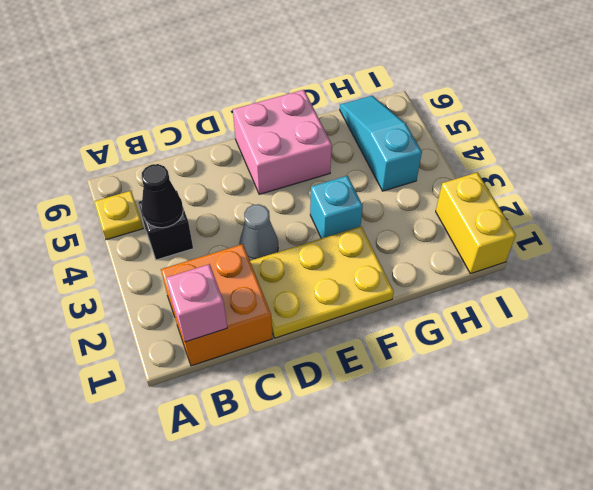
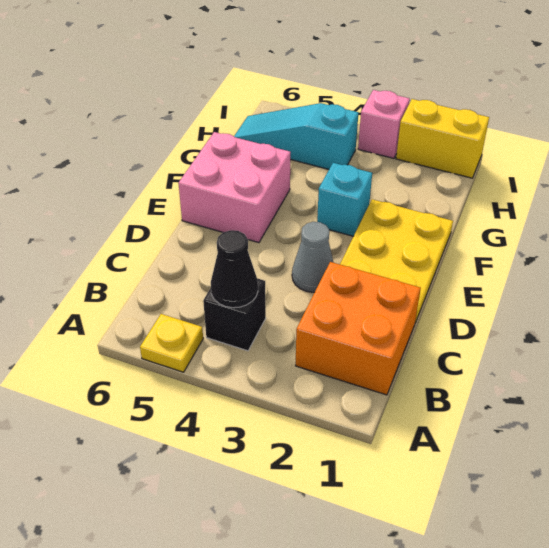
pink brick B1 level 2 -> pink brick I3 level 1

